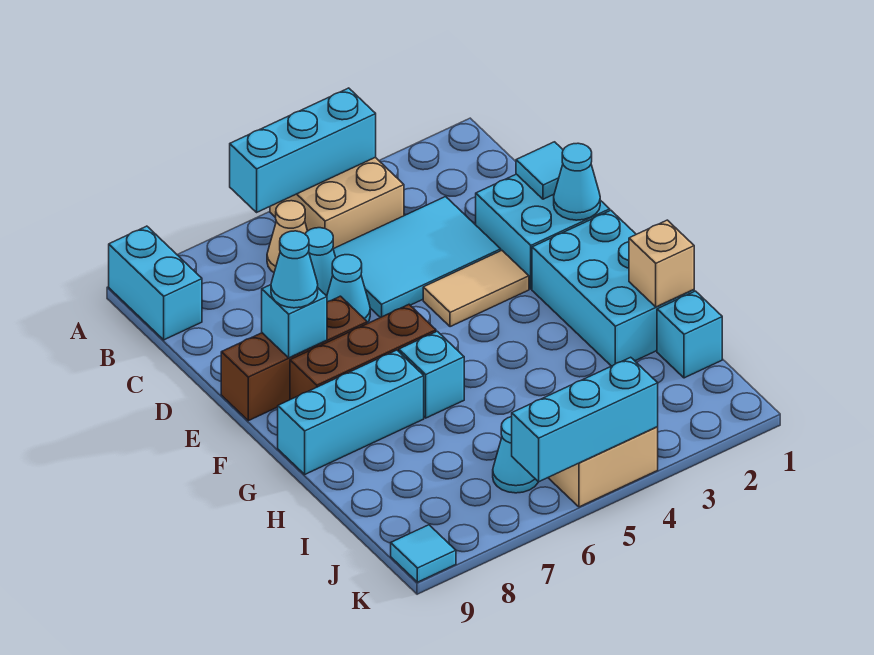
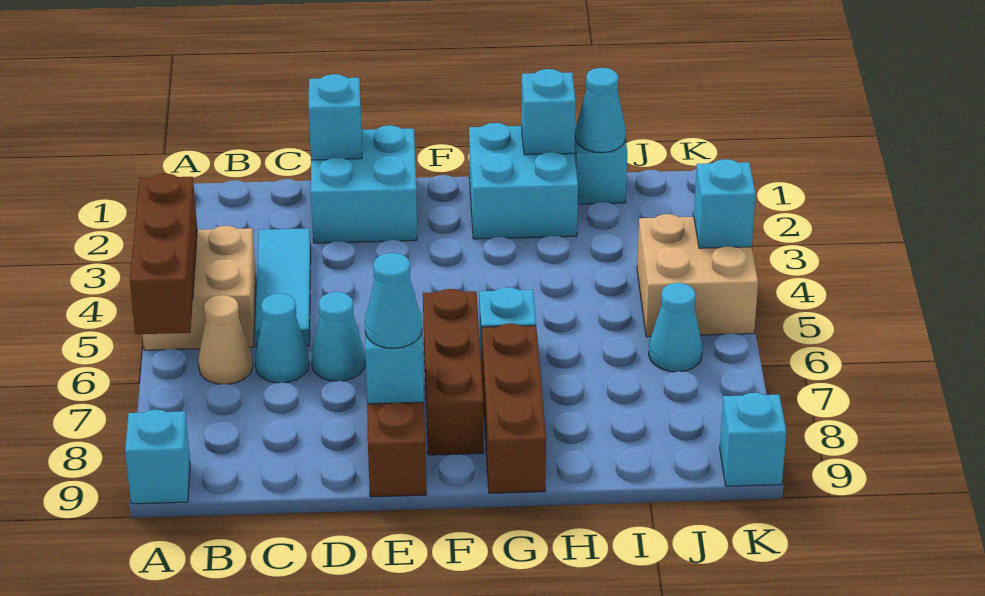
cyan brick A4:A6 level 2 -> brown brick A4:A6 level 2
cyan brick A9:B9 level 1 -> cyan brick A9 level 1
cyan tile C3:D5 level 1 -> cyan tile C3:C5 level 1
cyan tile D1 level 2 -> cyan brick D1 level 2
cyan cone E1 level 2 -> cyan cone I1 level 2
tan tile E3:E4 level 1 -> none
cyan brick F1:H2 level 1 -> cyan brick G1:H2 level 1
cyan brick G7:G9 level 1 -> brown brick G7:G9 level 1
tan brick H1 level 2 -> cyan brick H1 level 2
cyan brick K4:K6 level 2 -> cyan brick K4 level 2
cyan tile K9 level 1 -> cyan brick K9 level 1

